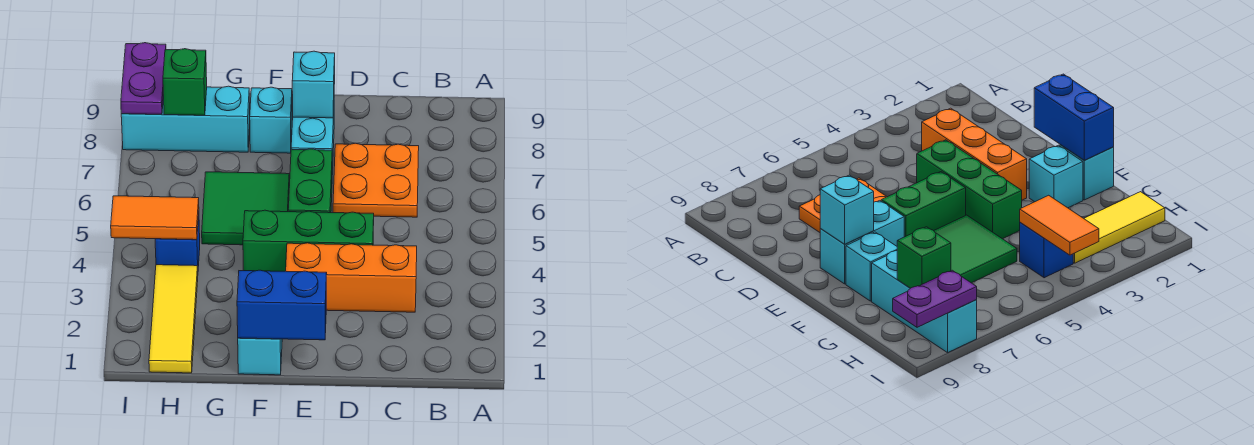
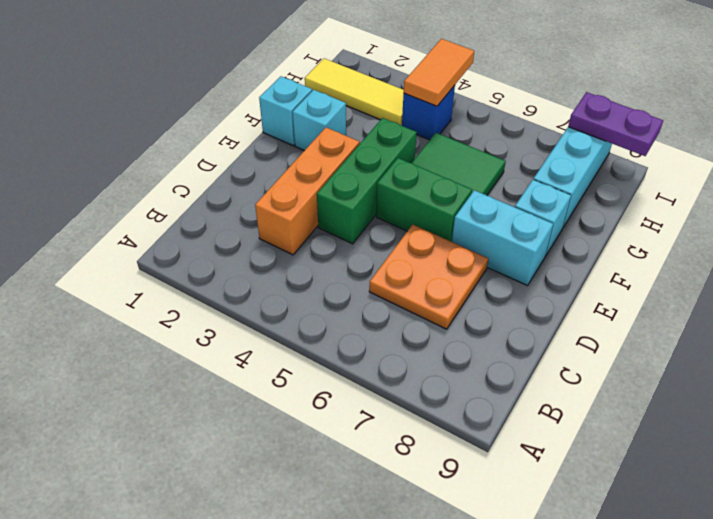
blue brick E1:F1 level 2 -> none
cyan brick E8 level 2 -> none
green brick H8 level 2 -> none

